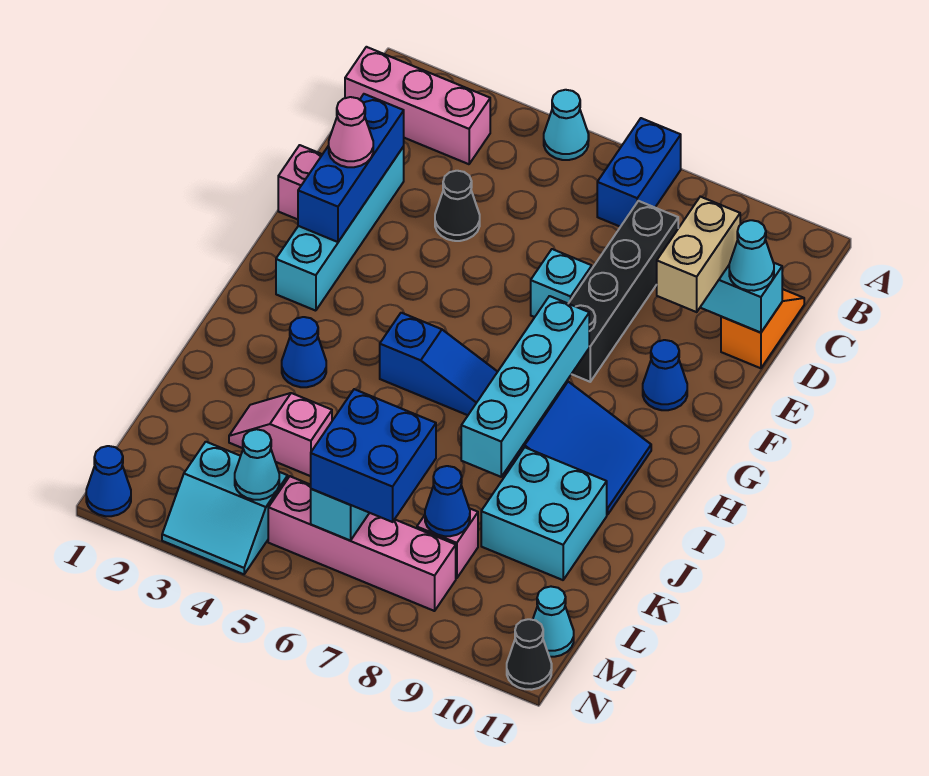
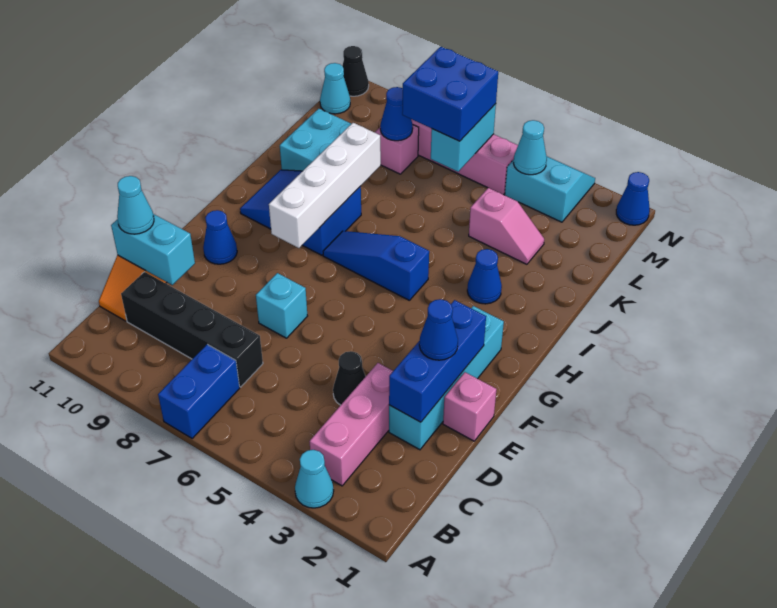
cyan cone A5 level 1 -> cyan cone A3 level 1
pink brick B1:B3 level 1 -> pink brick B3:D3 level 1
black brick C8:F8 level 1 -> black brick C7:C10 level 1
tan brick D10:E10 level 3 -> none
pink cone E2 level 3 -> blue cone E2 level 3
cyan brick G8:J8 level 2 -> white brick G8:J8 level 2

